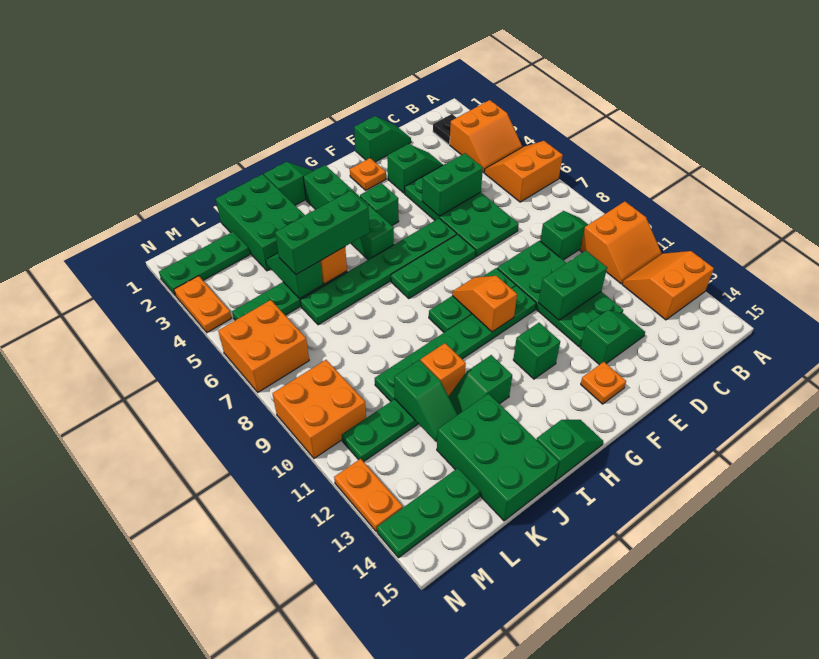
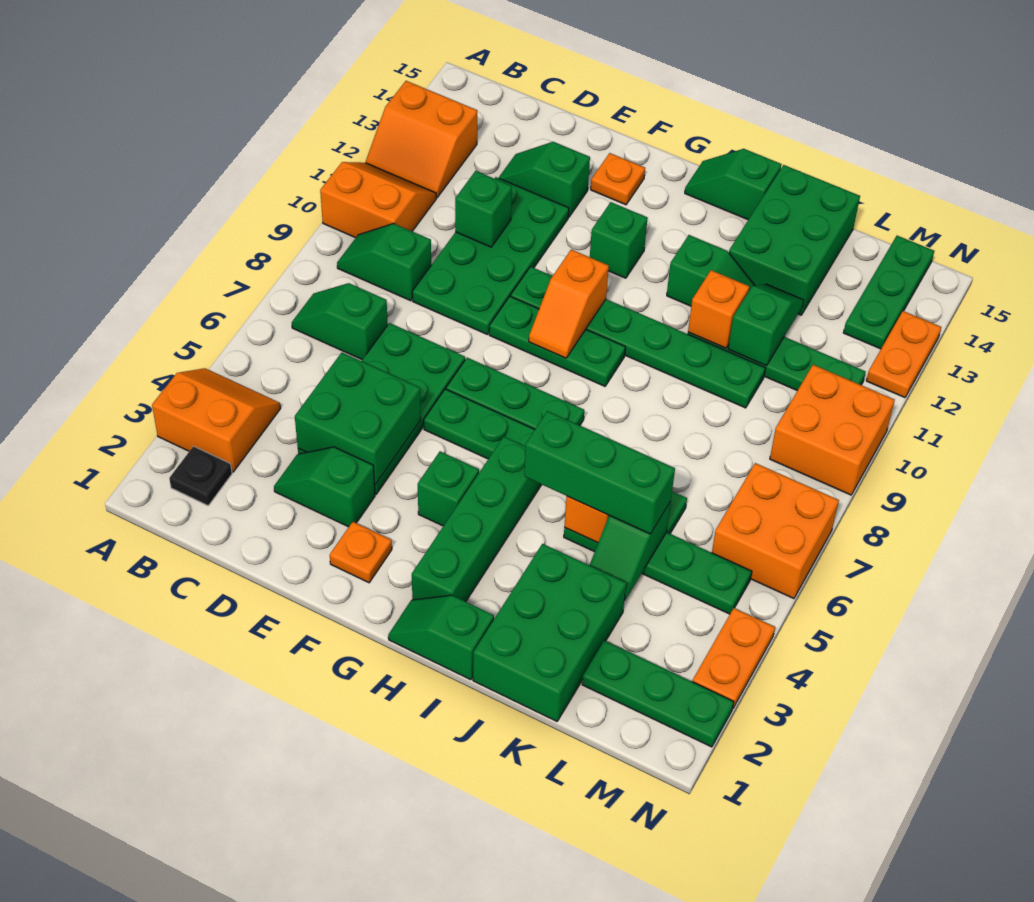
orange slope A5:B6 level 1 top 6 -> none
green slope D1:E1 level 1 top E -> green slope B7:C7 level 1 top C
green brick D5:E5 level 2 -> green brick D4:E5 level 2
green brick D11:E11 level 2 -> green brick D11 level 2
green plate L14:N14 level 1 -> green plate M13:M15 level 1

